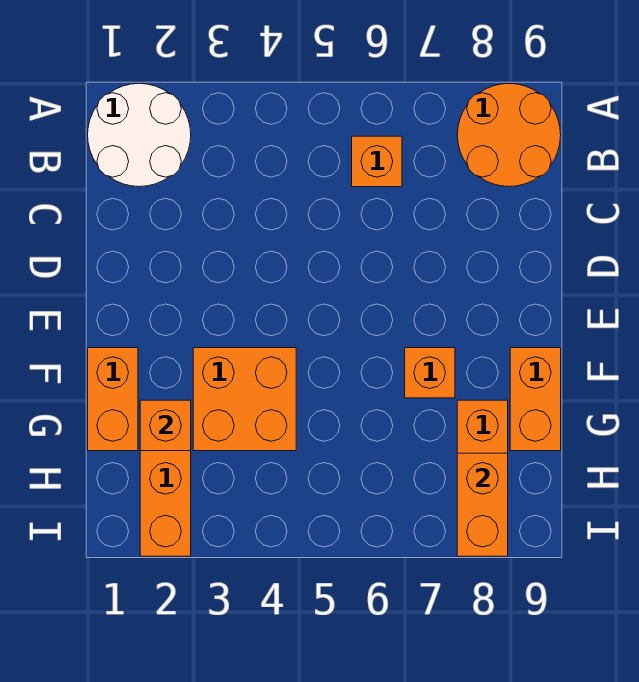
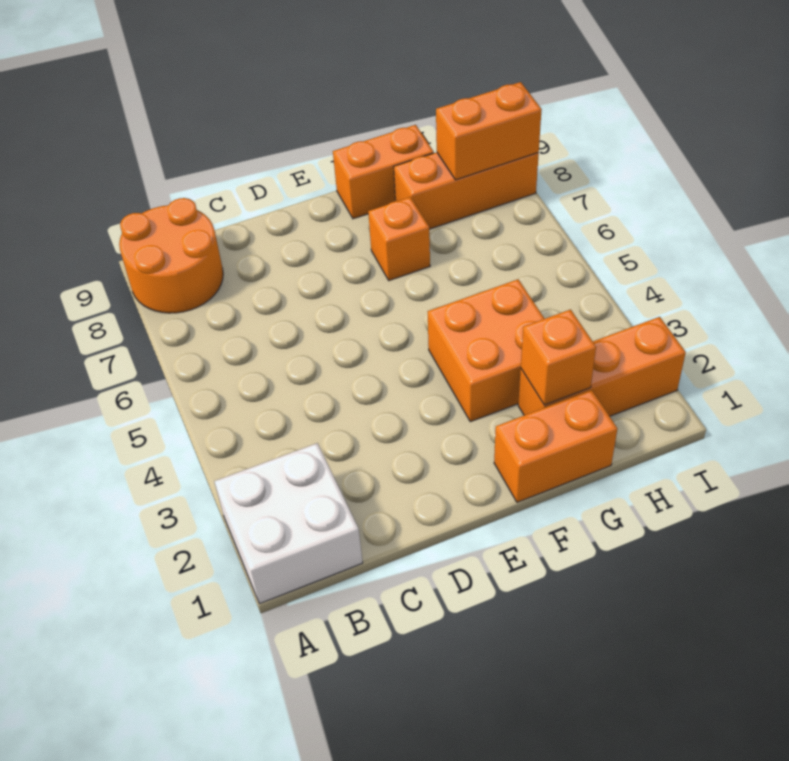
white round brick A1:B2 level 1 -> white brick A1:B2 level 1
orange brick B6 level 1 -> none

